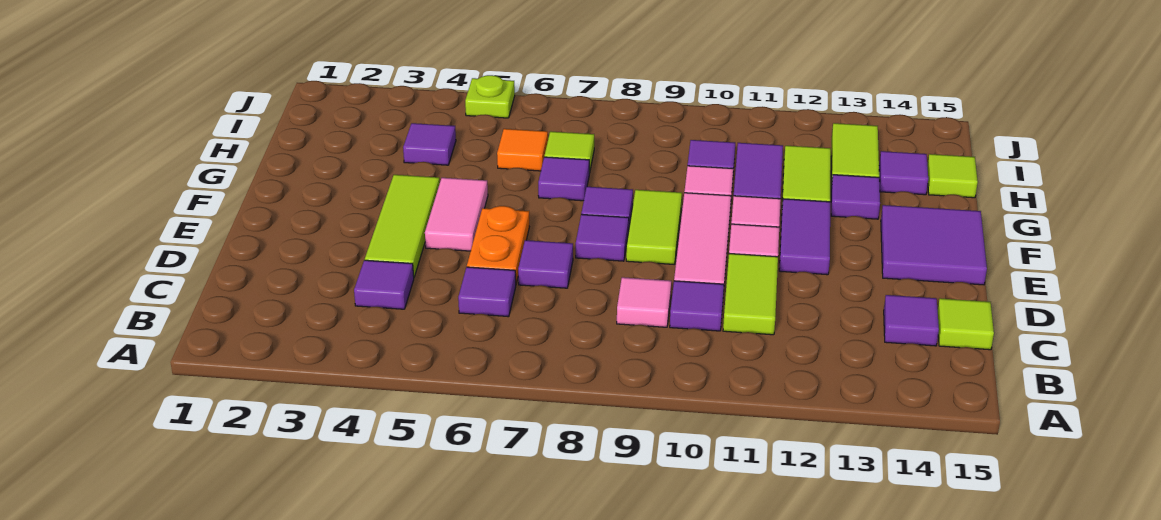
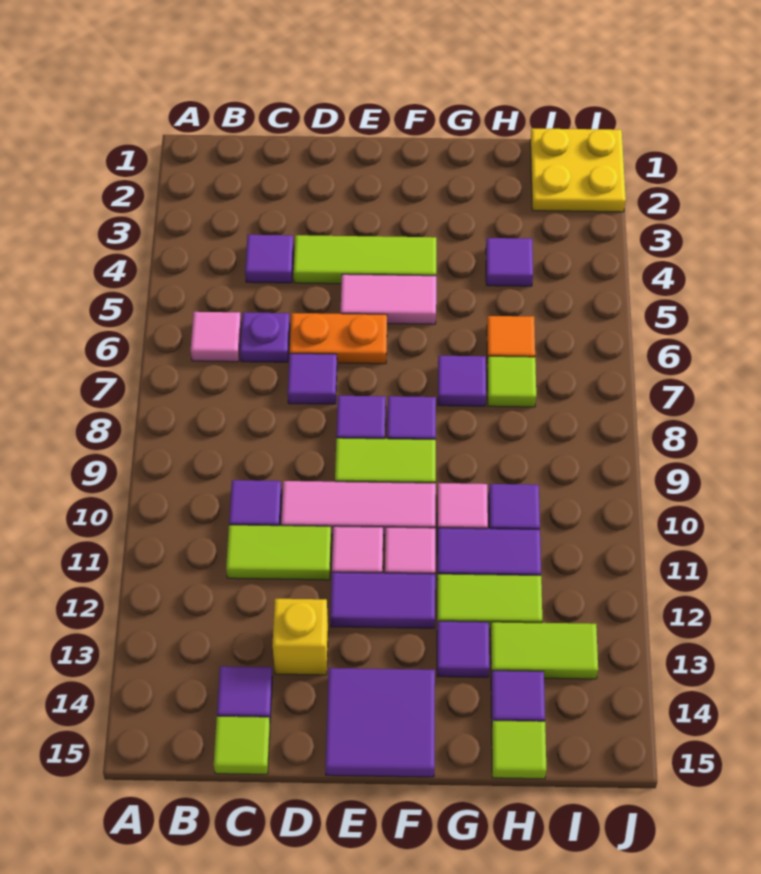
purple tile C6 level 1 -> purple plate C6 level 1
pink tile C9 level 1 -> pink tile B6 level 1
none -> yellow brick D13 level 1
none -> yellow plate I1:J2 level 1
lime plate J5 level 1 -> none

